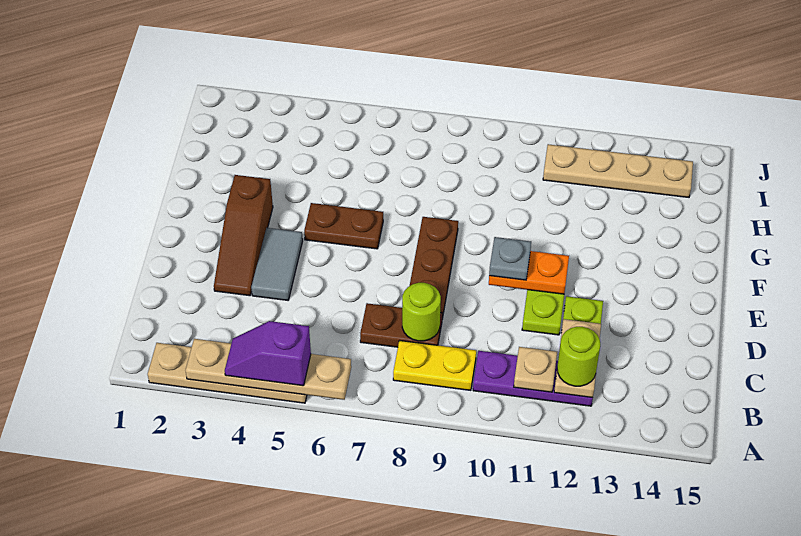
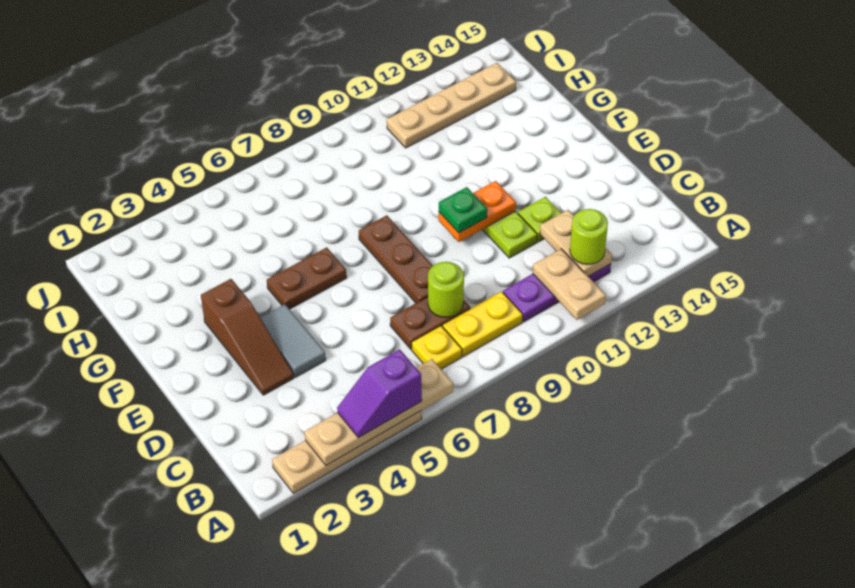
none -> yellow plate B7 level 1
tan plate B11 level 2 -> tan plate A11:B11 level 2
grey plate E10 level 3 -> green plate E10 level 3

